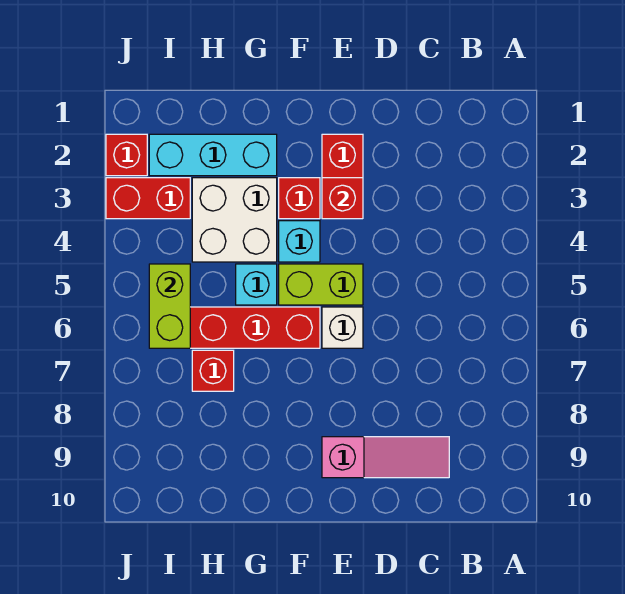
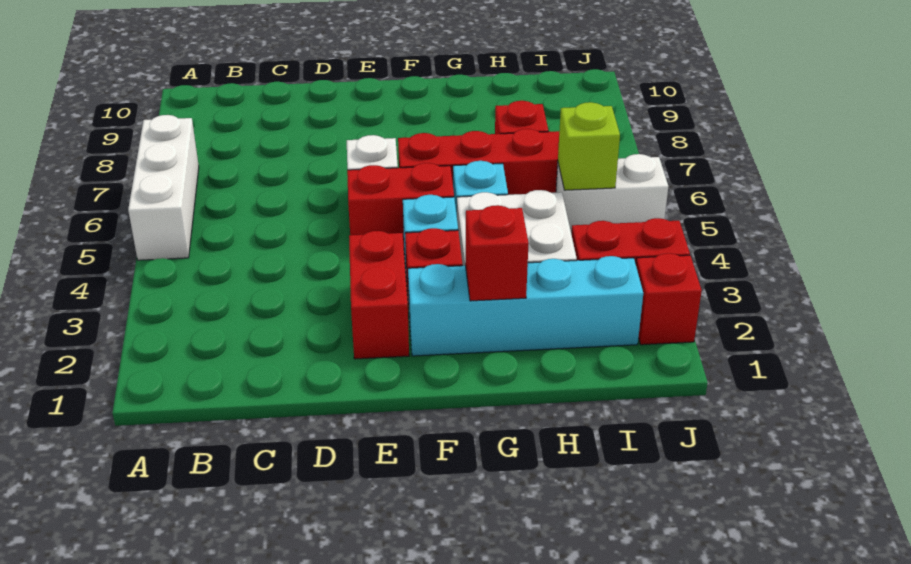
none -> white brick A5:A7 level 1
pink slope C9:E9 level 1 top E -> none
red brick E3 level 2 -> red brick G2 level 2
lime brick E5:F5 level 1 -> red brick E5:F5 level 1
cyan brick G2:I2 level 1 -> cyan brick F2:I2 level 1
none -> white brick I5:J5 level 1
lime brick I5:I6 level 2 -> lime brick I5 level 2

